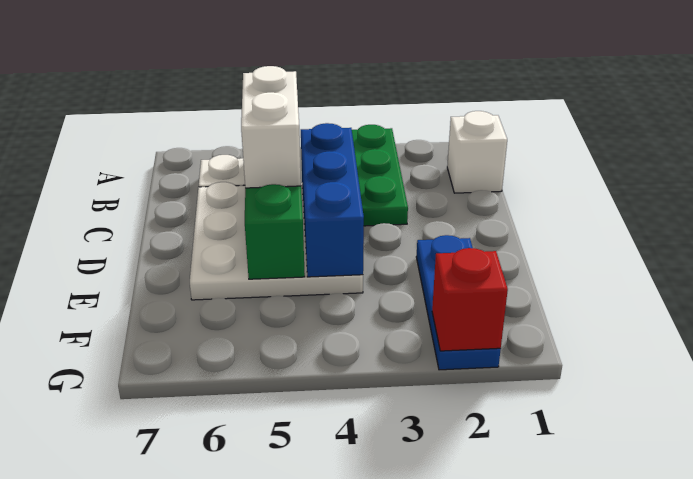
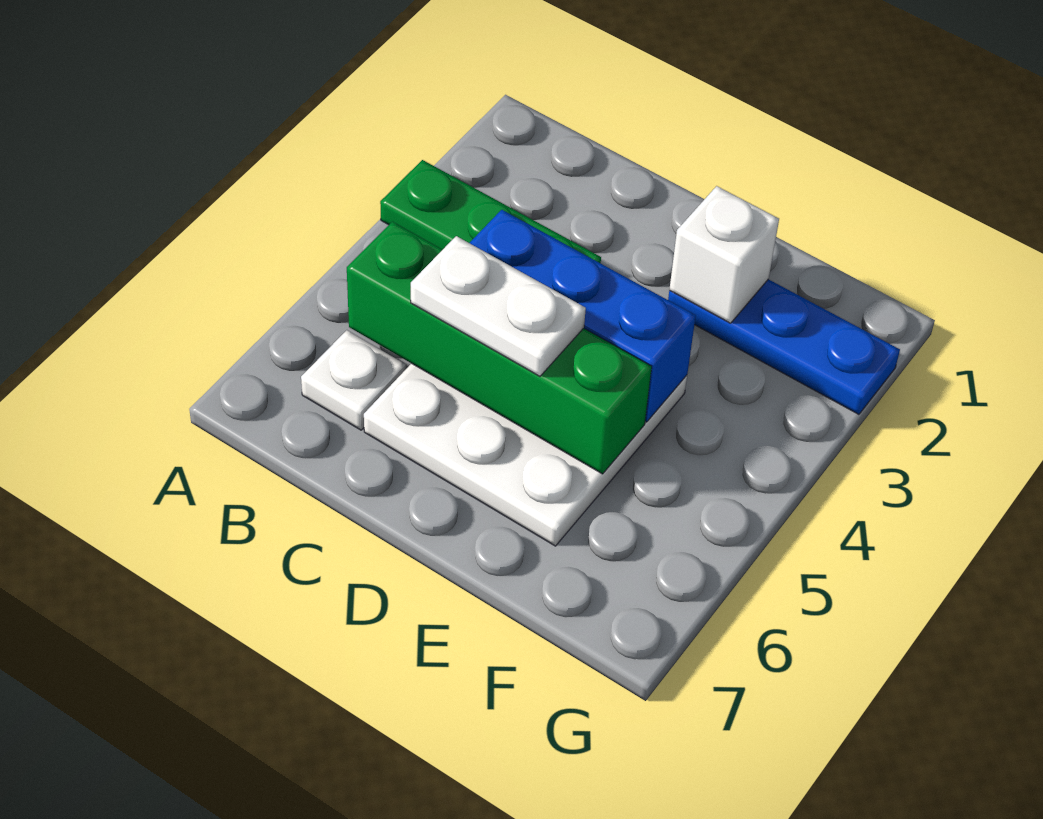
white brick B1 level 1 -> white brick E2 level 2
white brick C5:D5 level 3 -> white plate C5:D5 level 3
red brick G2 level 2 -> none

